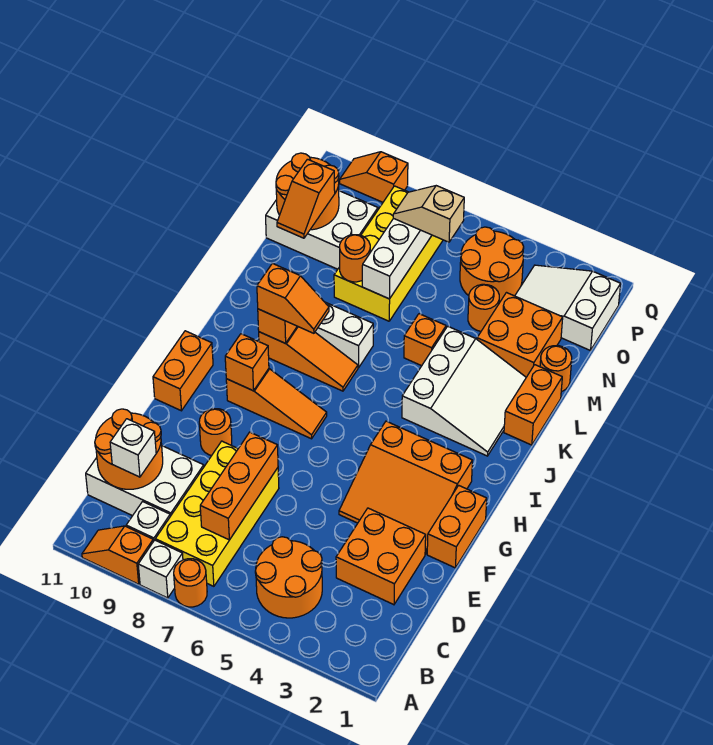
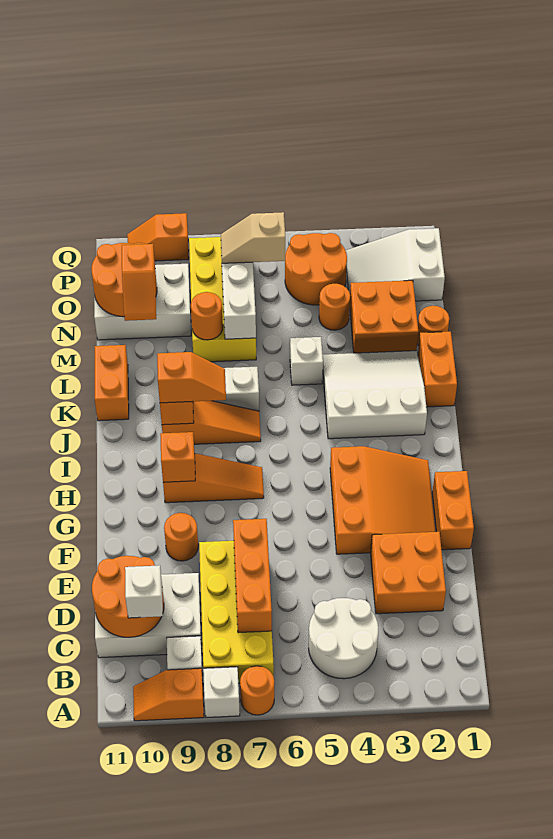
orange round brick B4:C5 level 1 -> white round brick B4:C5 level 1
orange slope F2:H4 level 1 top H -> orange slope F2:H4 level 1 top 4
orange brick G11:H11 level 1 -> orange brick K11:L11 level 1
white slope J2:L4 level 1 top 4 -> white slope J2:L4 level 1 top J
orange brick L5 level 1 -> white brick L5 level 1

